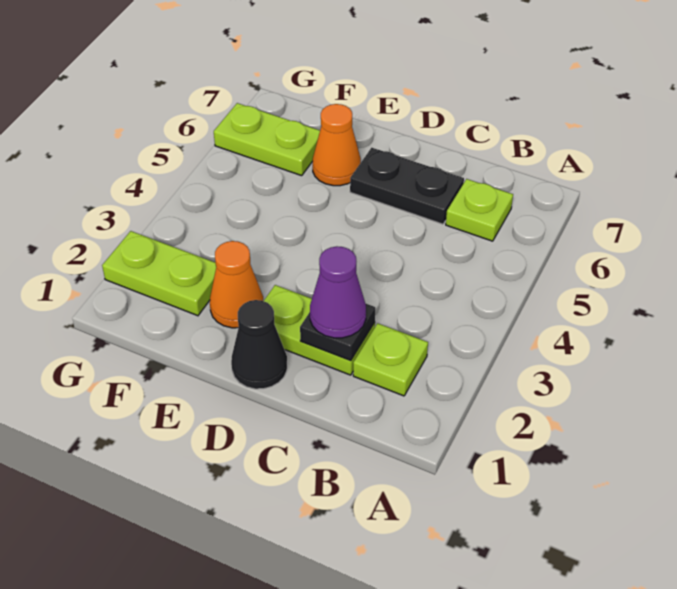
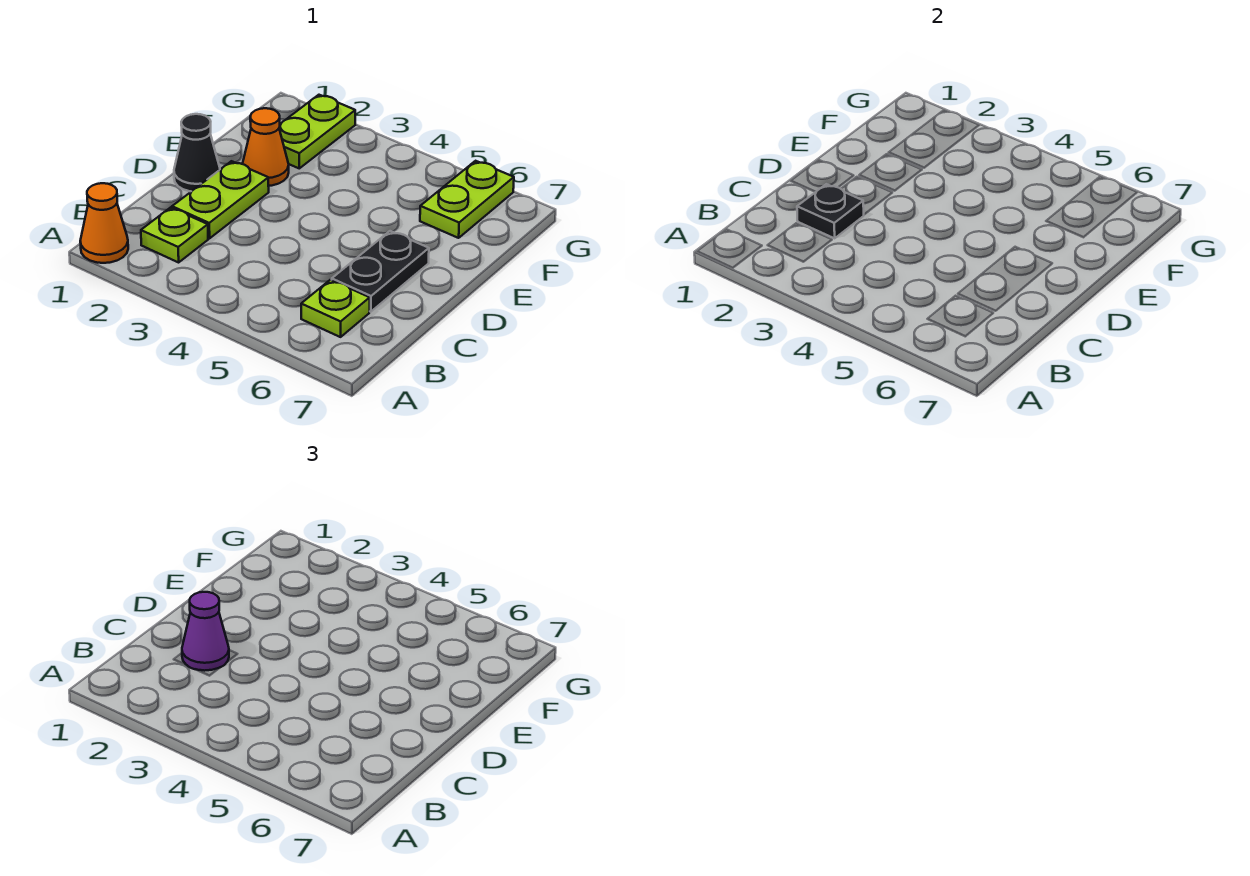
orange cone E6 level 1 -> orange cone A1 level 1

